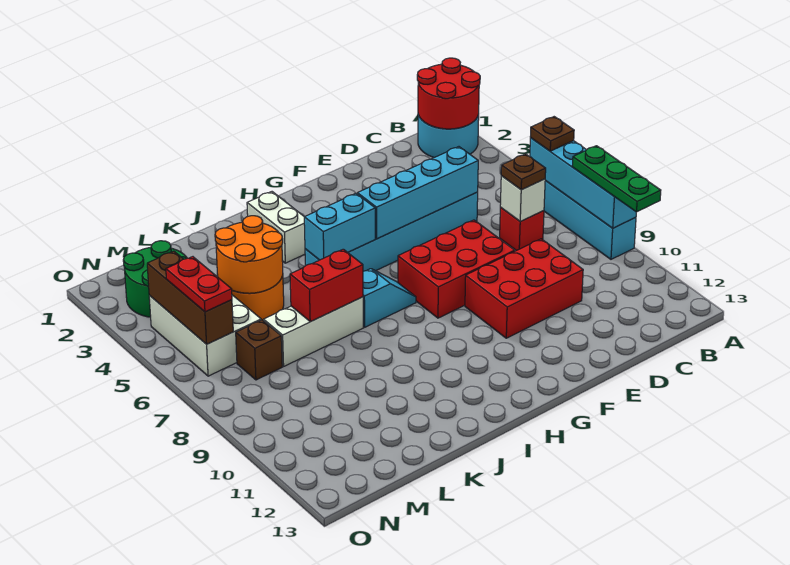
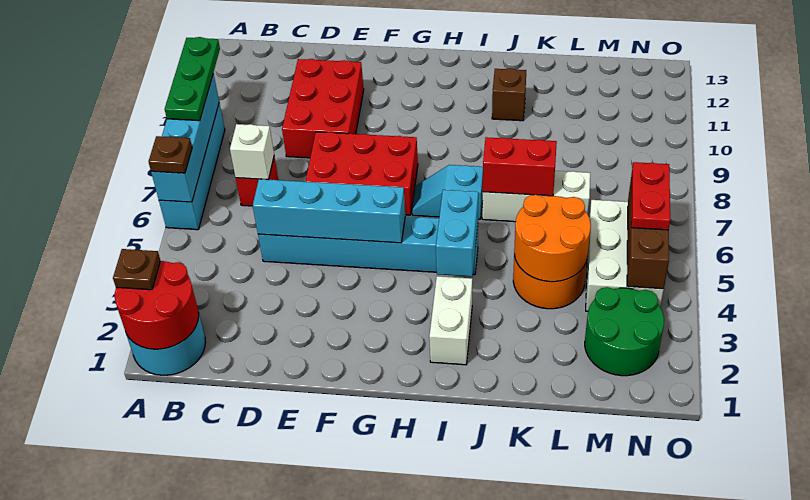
brown plate C7 level 3 -> brown plate A2 level 3
red brick D9:F10 level 1 -> red brick D9:E11 level 1
cyan brick H5:I5 level 2 -> cyan brick I4:I5 level 2
brown brick M7 level 1 -> brown brick J11 level 1

